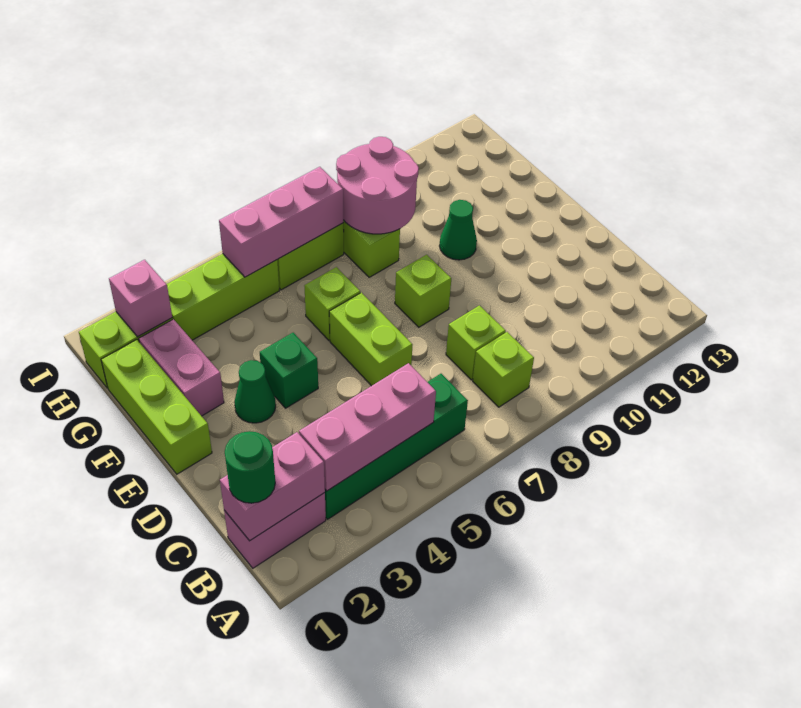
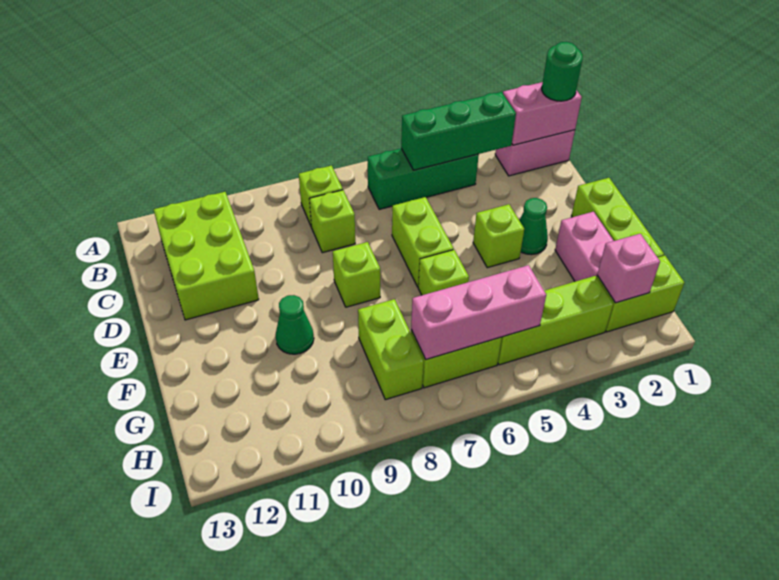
green brick B3:B6 level 1 -> green brick B4:B6 level 1
pink brick B3:B5 level 2 -> green brick B3:B5 level 2
none -> lime brick B11:D12 level 1
green brick E4 level 1 -> lime brick E4 level 1
pink round brick G8:H9 level 2 -> none

